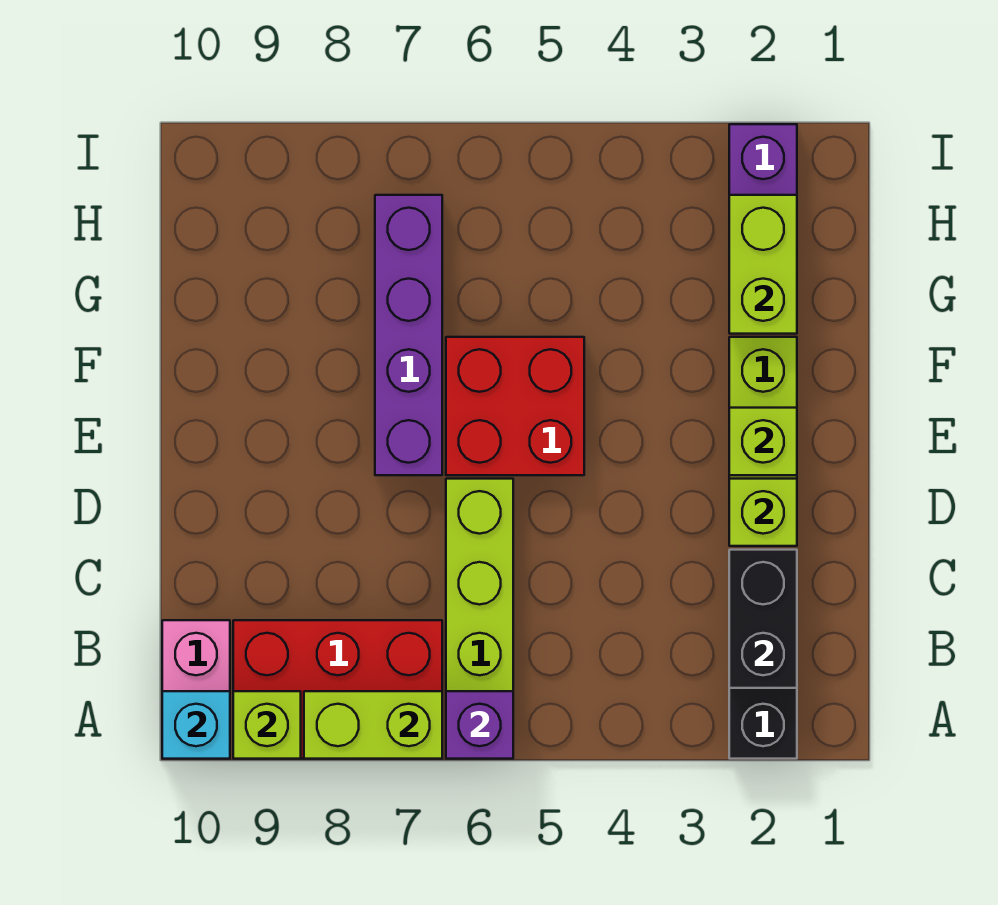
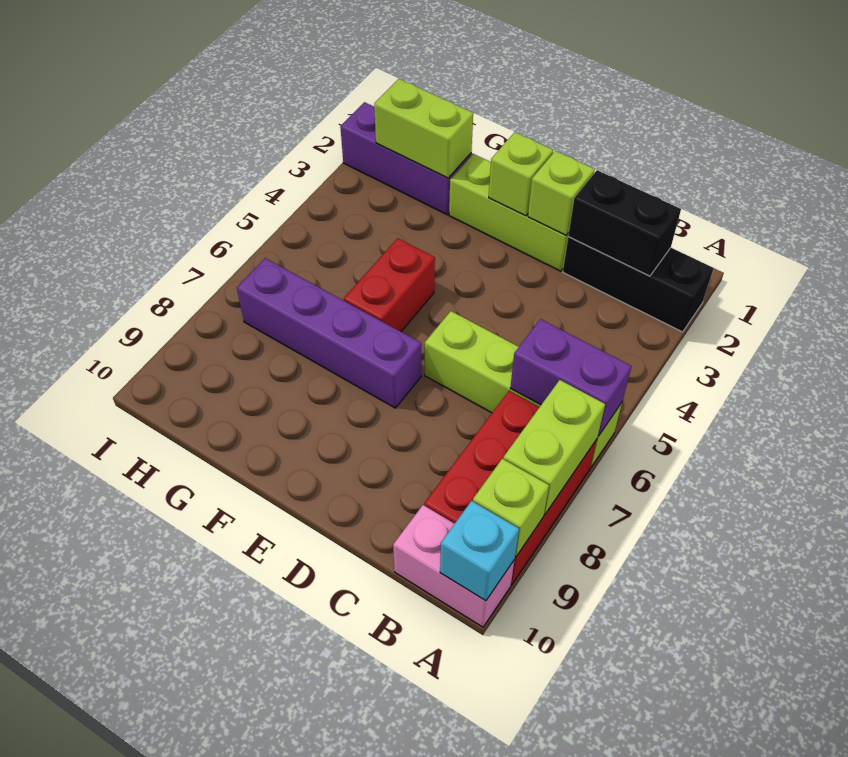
purple brick A6 level 2 -> purple brick A6:B6 level 2
red brick E5:F6 level 1 -> red brick F5:F6 level 1

